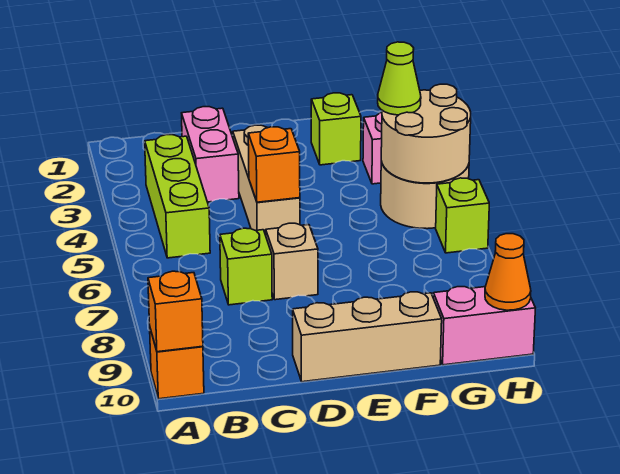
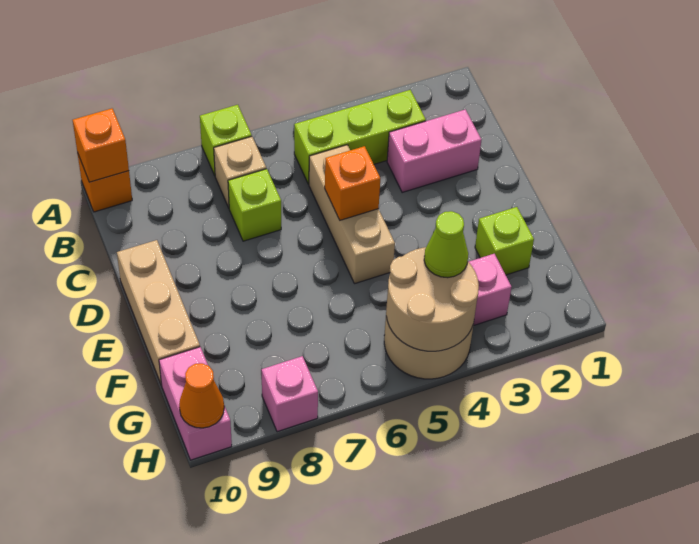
tan brick D3:D5 level 1 -> tan brick C5:E5 level 1
tan brick D7 level 1 -> tan brick B7 level 1
lime brick H6 level 1 -> lime brick A7 level 1
none -> pink brick H8 level 1

